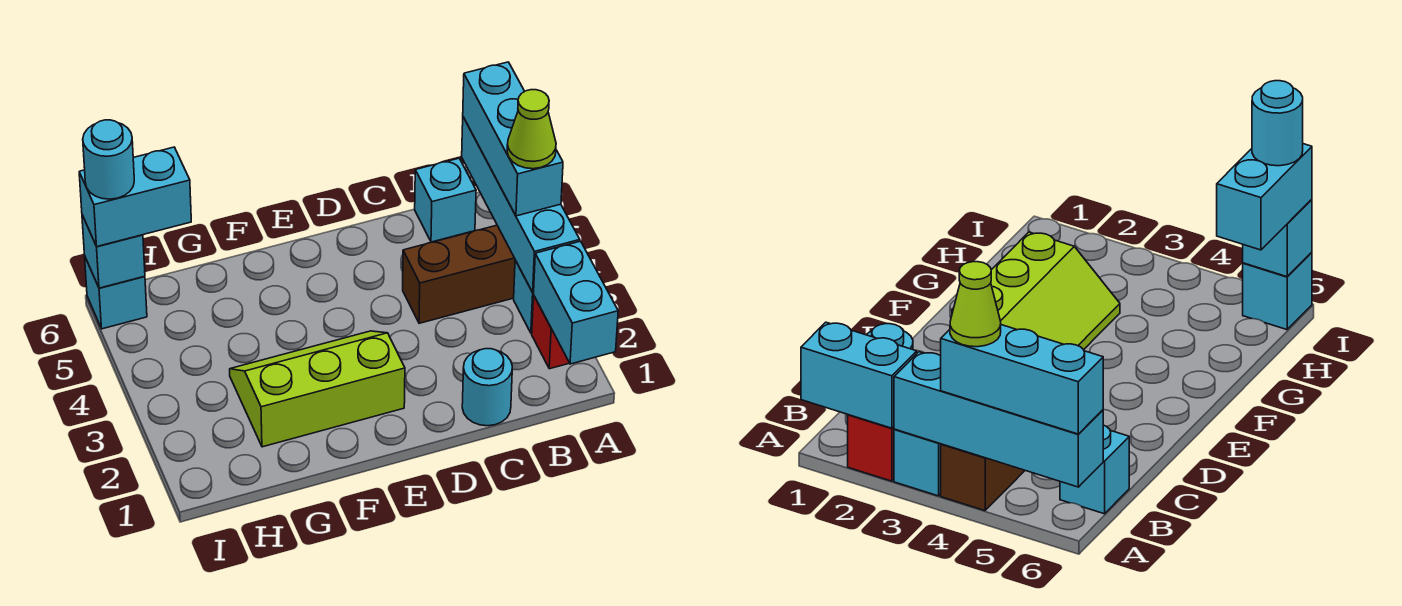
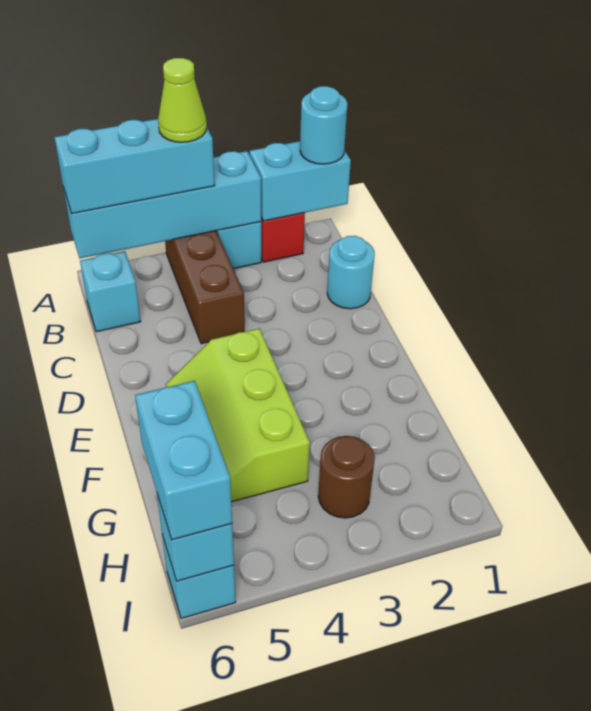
lime slope E2:G3 level 1 top 2 -> lime slope E4:G5 level 1 top 4
none -> brown round brick H3 level 1
cyan round brick I6 level 4 -> cyan round brick A1 level 3

